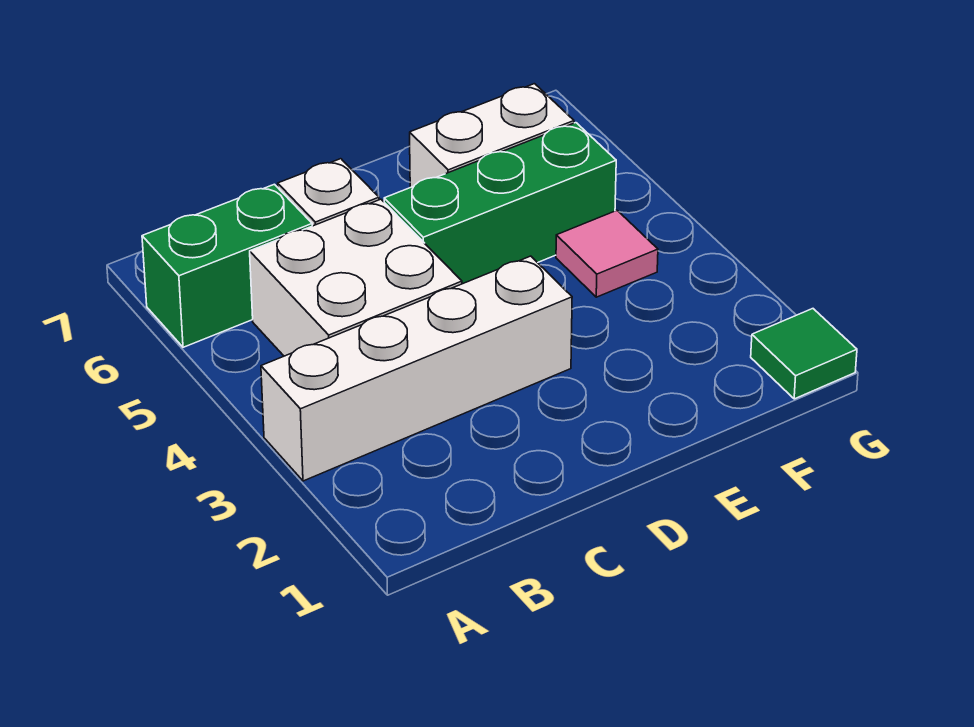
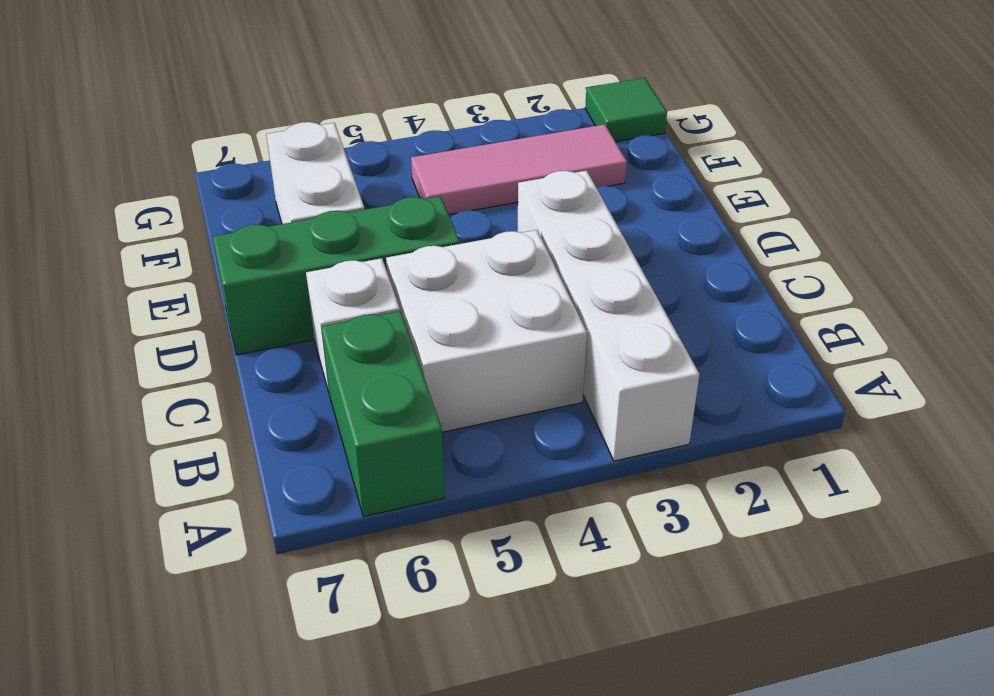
green brick D5:F5 level 1 -> green brick D5:D7 level 1
pink tile F4 level 1 -> pink tile F2:F4 level 1

